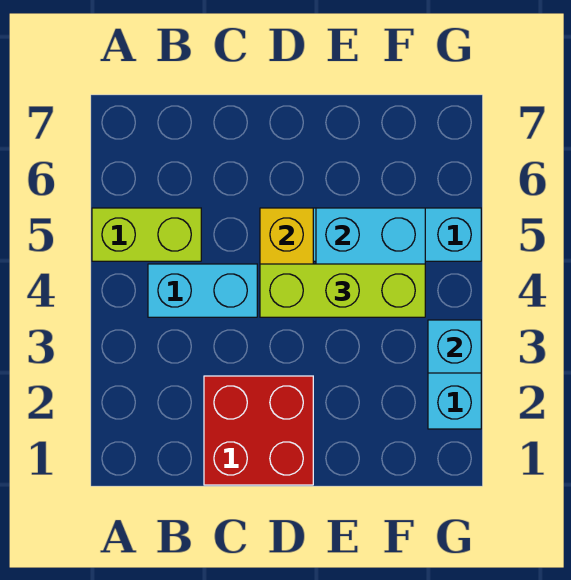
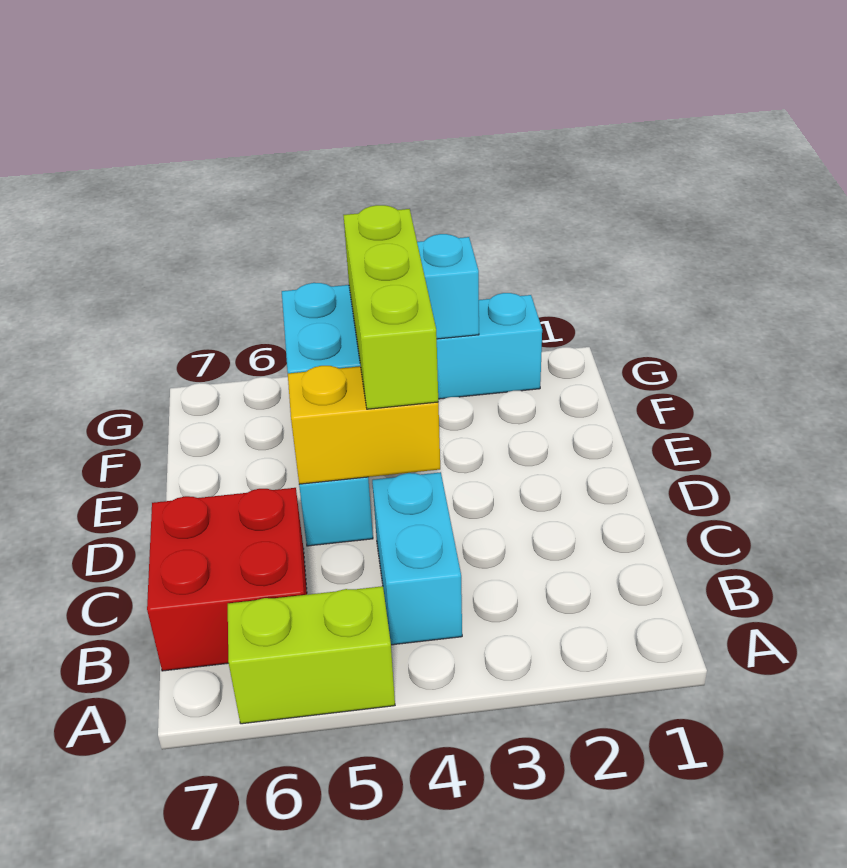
lime brick A5:B5 level 1 -> lime brick A5:A6 level 1
red brick C1:D2 level 1 -> red brick B6:C7 level 1

